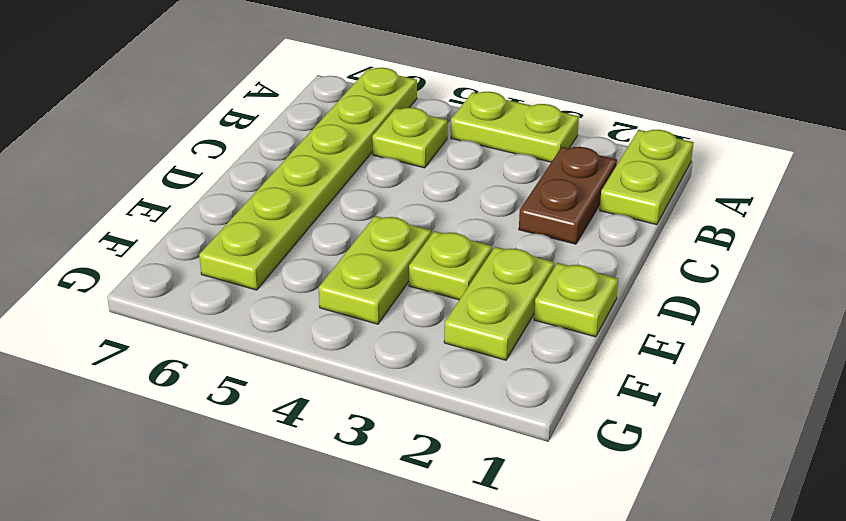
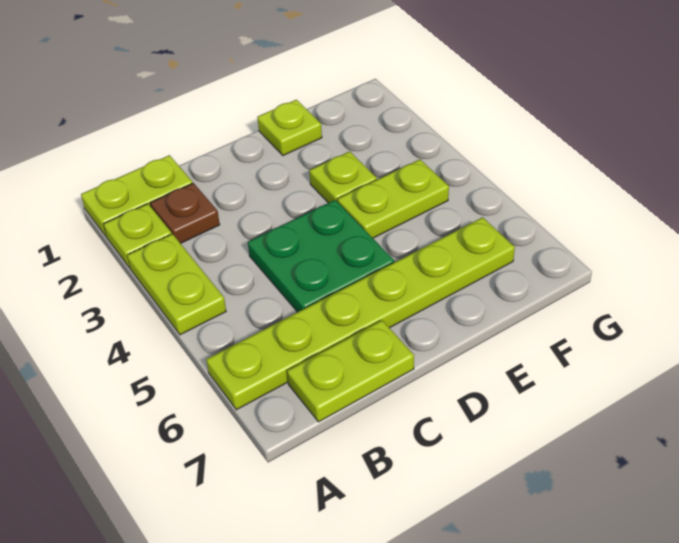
brown plate B2:C2 level 1 -> brown plate B2 level 1
lime plate B5 level 1 -> lime plate A2 level 1
none -> green plate C4:D5 level 1
lime plate E2:F2 level 1 -> lime plate B7:C7 level 1

